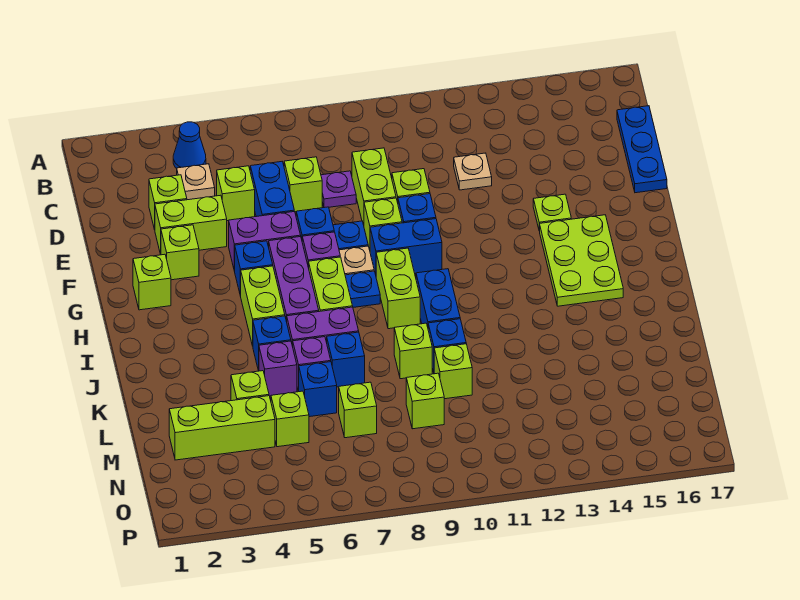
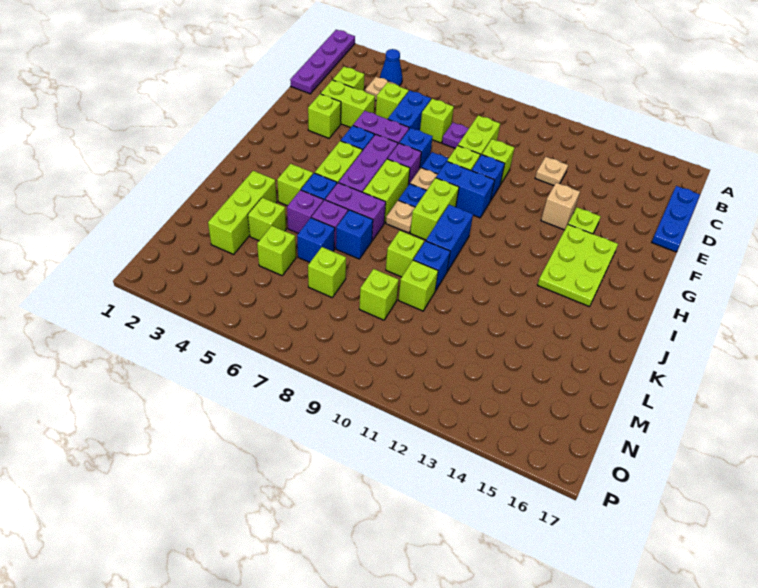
none -> purple plate A1:D1 level 1
none -> tan brick F13 level 1
lime brick G2 level 1 -> lime brick J4 level 1
none -> tan plate I8 level 1
lime brick M2:M4 level 1 -> lime brick K3:M3 level 1

